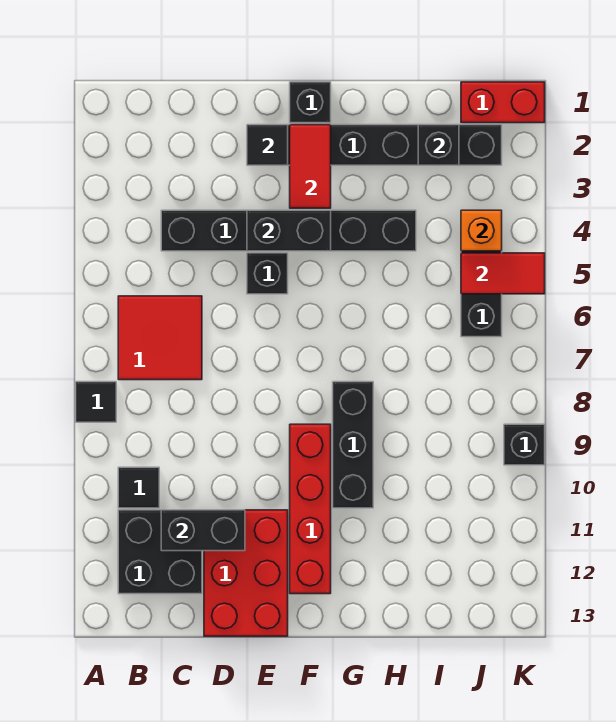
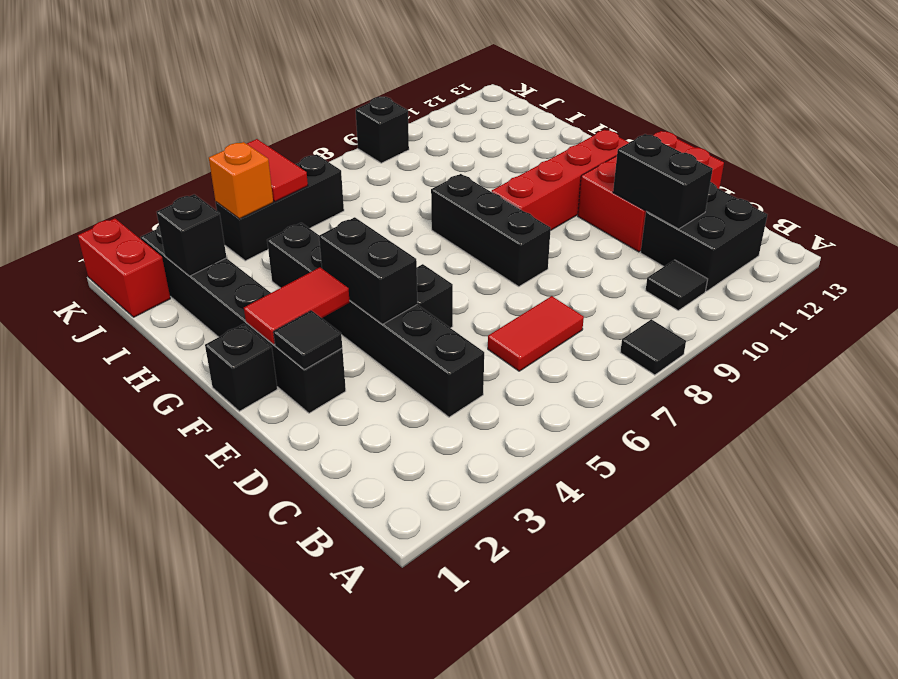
red tile B6:C7 level 1 -> red tile C6:C7 level 1
black brick G8:G10 level 1 -> black brick E8:G8 level 1

